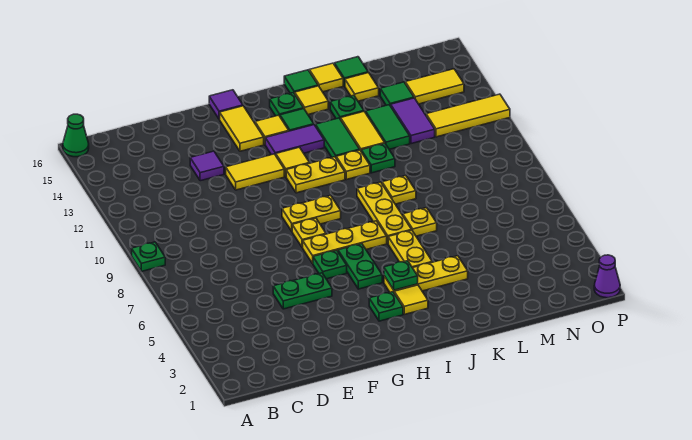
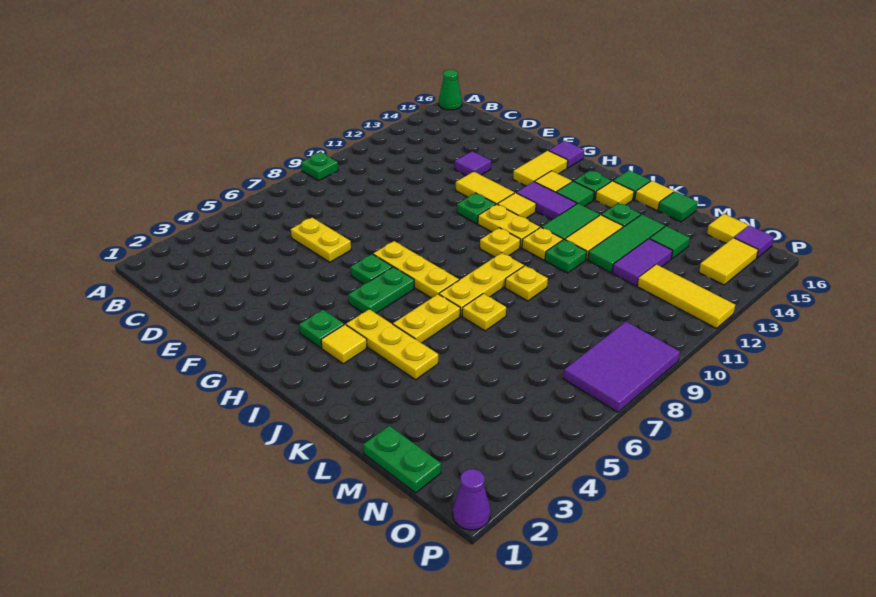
green plate E5:F5 level 1 -> green plate M1:N1 level 1
yellow plate G8 level 1 -> yellow plate I10 level 1
yellow plate G9:H9 level 1 -> yellow plate D6:E6 level 1
green plate I4 level 2 -> green plate G11 level 1
green tile L12:L13 level 1 -> green tile L12:L14 level 1
yellow tile L15 level 1 -> yellow tile N16 level 1
yellow tile N14:O14 level 1 -> yellow tile O14:O15 level 1
none -> purple tile O7:P9 level 1
none -> purple tile O16 level 1

